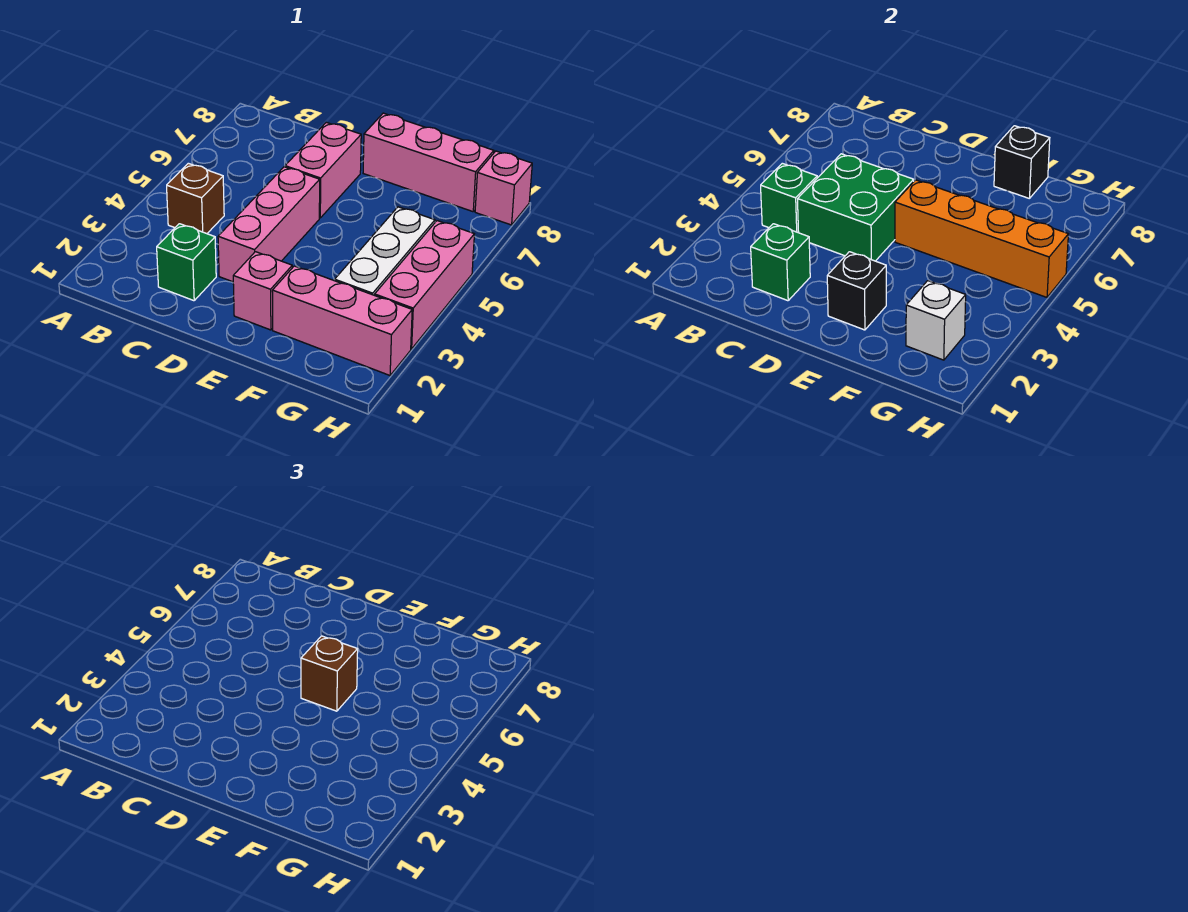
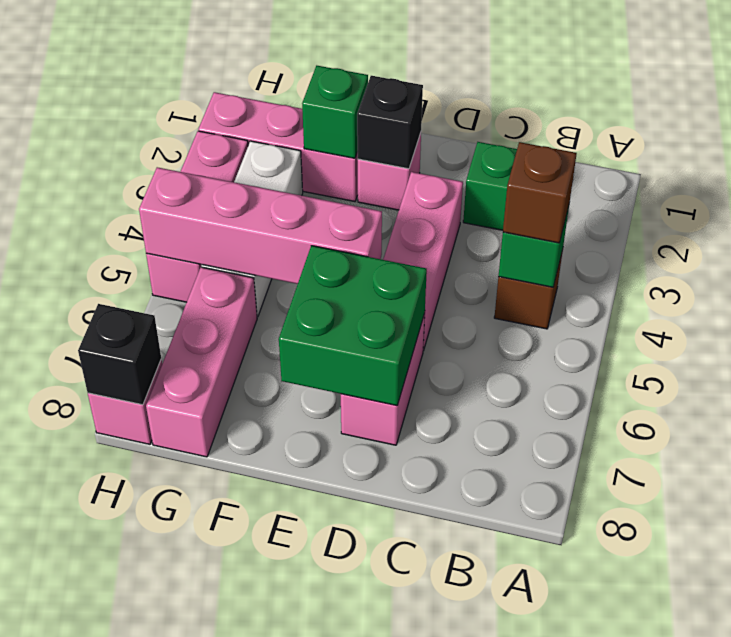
green brick C2 level 2 -> green brick F2 level 2
green brick C4:D5 level 2 -> green brick D6:E7 level 2
orange brick E5:H5 level 2 -> pink brick E5:H5 level 2
brown brick E5 level 3 -> brown brick B4 level 3
pink brick E8:G8 level 1 -> pink brick G6:G8 level 1
black brick F8 level 2 -> black brick H8 level 2
white brick G2 level 2 -> none

